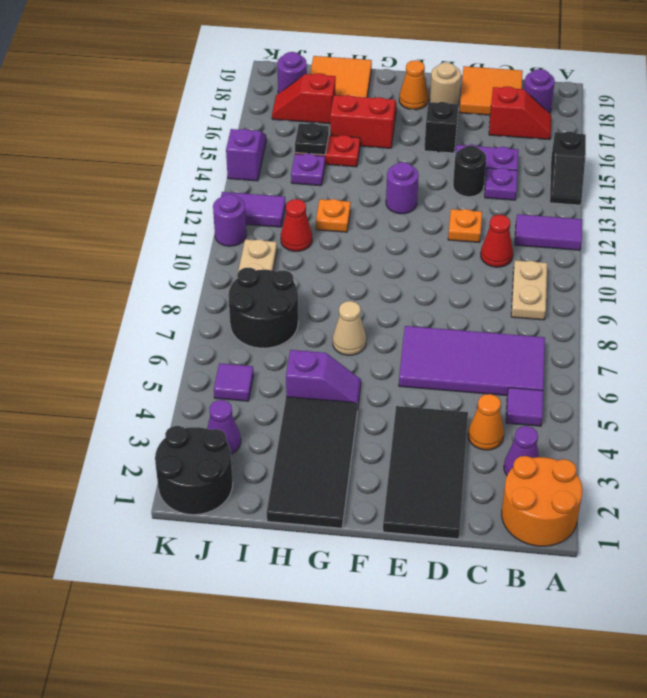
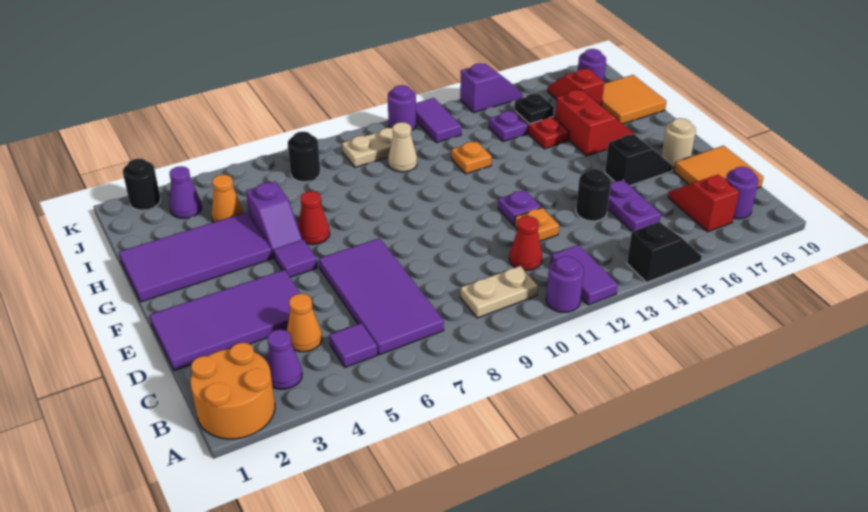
black slope A14:A15 level 1 top 15 -> black slope A14:A15 level 1 top 14
red slope B17:C17 level 1 top C -> red slope B17:C17 level 1 top B
purple plate C14 level 1 -> purple plate E12 level 1
black tile D1:E4 level 1 -> purple tile D1:E4 level 1
purple round brick F13 level 1 -> purple round brick A11 level 1
orange cone F18 level 1 -> orange cone I4 level 1
black tile G1:H4 level 1 -> purple tile G1:H4 level 1
tan cone G7 level 1 -> tan cone I10 level 1
black round brick I7:J8 level 1 -> black round brick J7 level 1
red cone I11 level 1 -> red cone G6 level 1
black round brick J1:K2 level 1 -> black round brick K2 level 1
purple tile J5 level 1 -> purple tile F5 level 1

